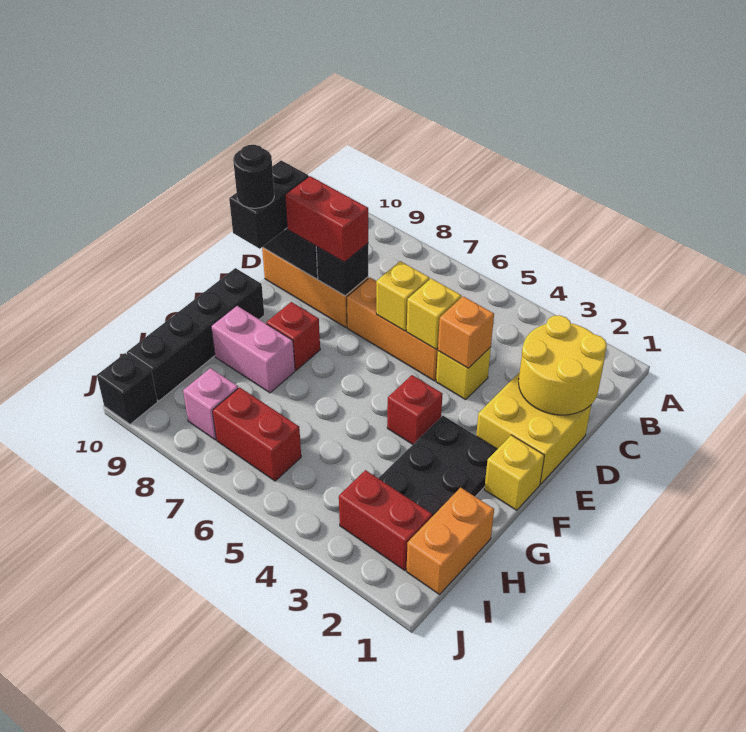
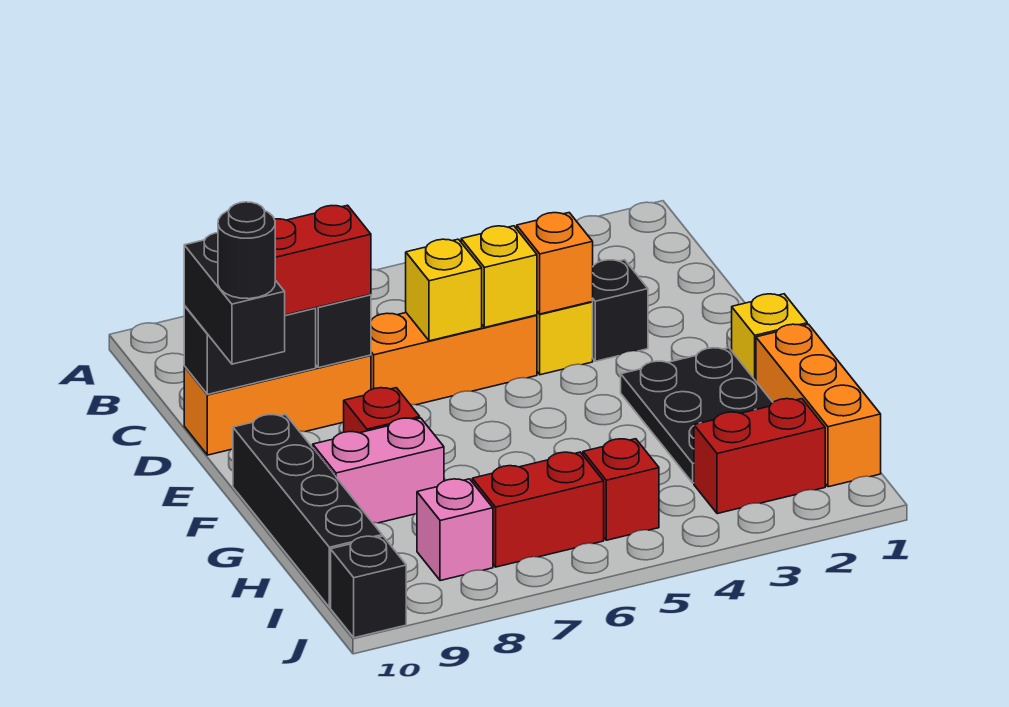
yellow round brick C1:D2 level 2 -> none
yellow brick D1:E2 level 1 -> none
none -> black brick D3 level 1
red brick F4 level 1 -> red brick I5 level 1
orange brick H1:I1 level 1 -> orange brick G1:I1 level 1

